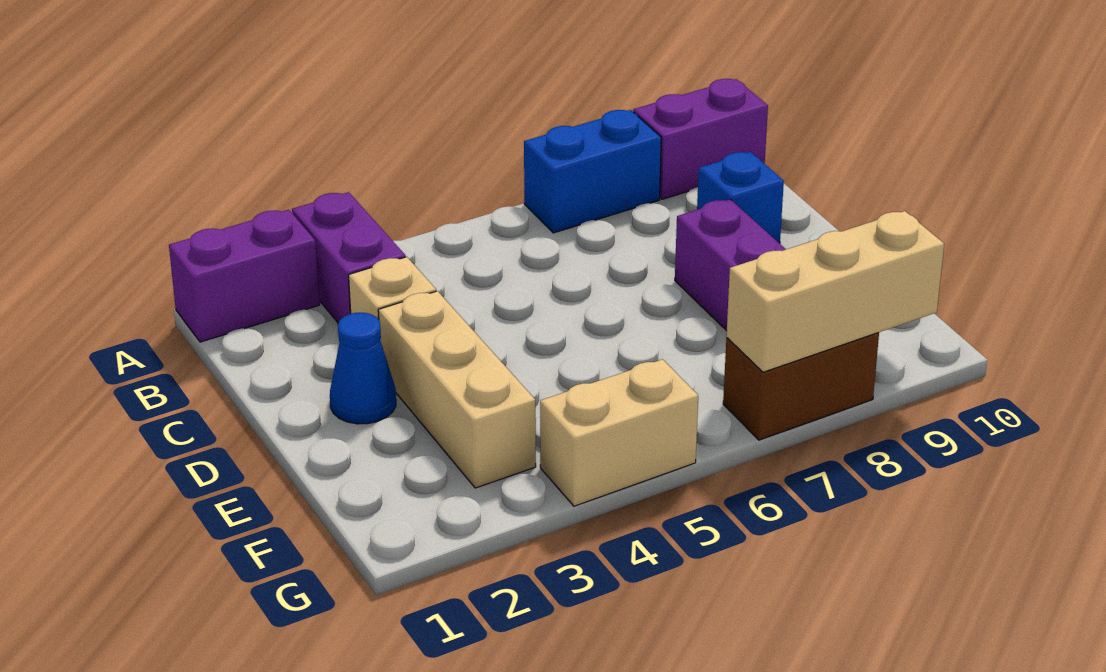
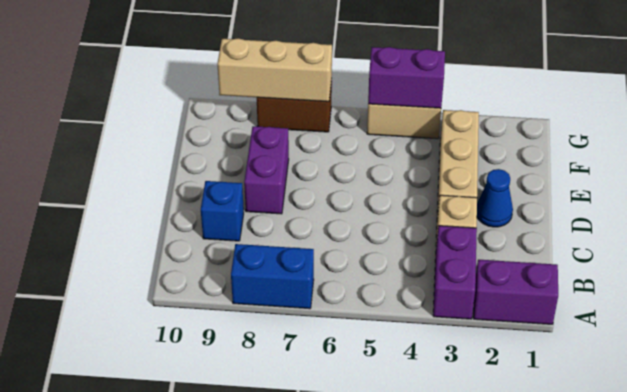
purple brick A9:A10 level 1 -> purple brick G4:G5 level 2

